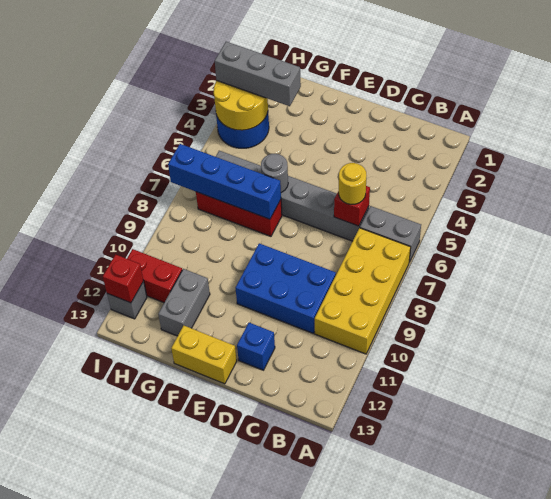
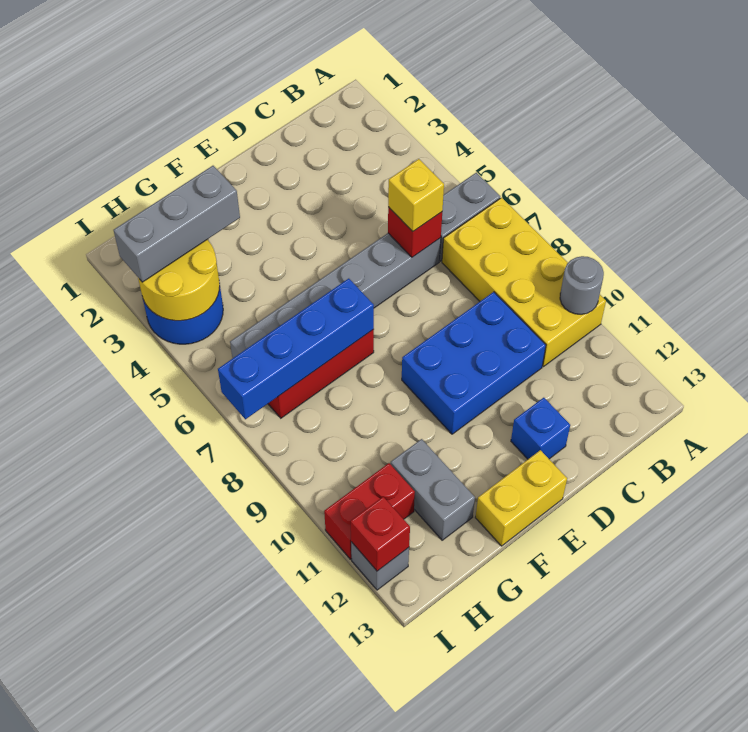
yellow round brick C6 level 3 -> yellow brick C6 level 3
grey round brick F6 level 2 -> grey round brick A10 level 2

